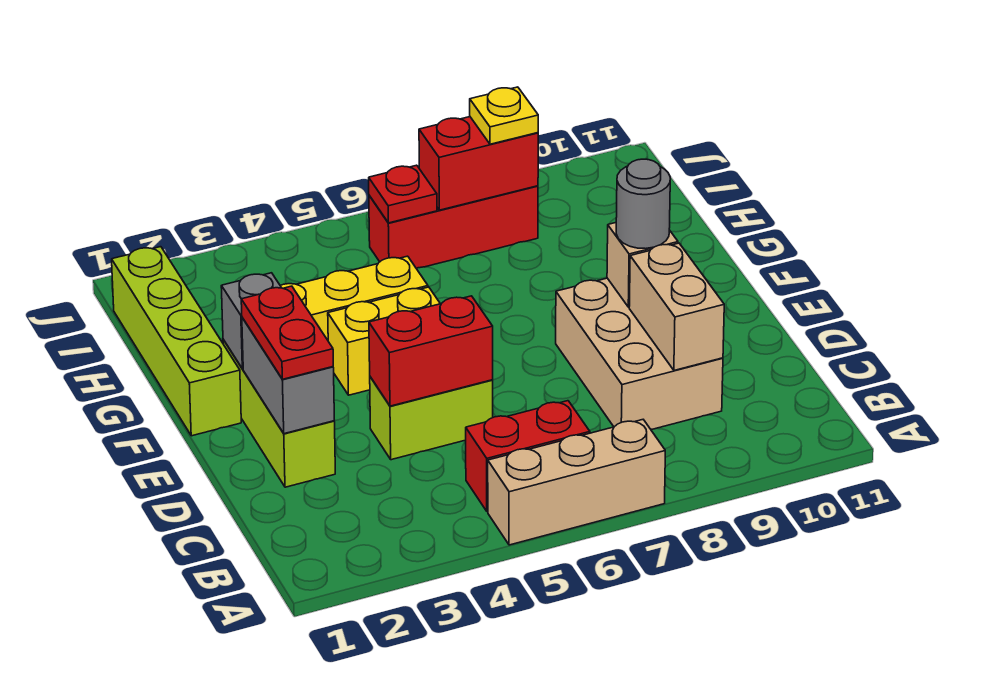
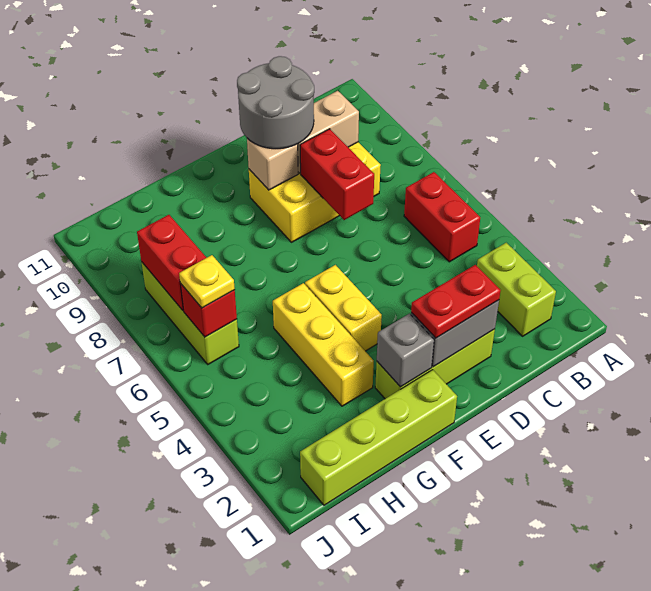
tan brick A5:A7 level 1 -> none
tan brick C8:E9 level 1 -> yellow brick C8:E9 level 1
lime brick D4:D5 level 1 -> lime brick B2:B3 level 1
red brick D4:D5 level 2 -> red brick D7:D8 level 2
grey round brick E9 level 3 -> grey round brick D9:E10 level 3
red brick I6:I8 level 1 -> lime brick I6:I8 level 1
red plate I6 level 2 -> red brick I6 level 2
yellow plate I8 level 3 -> yellow plate I6 level 3

